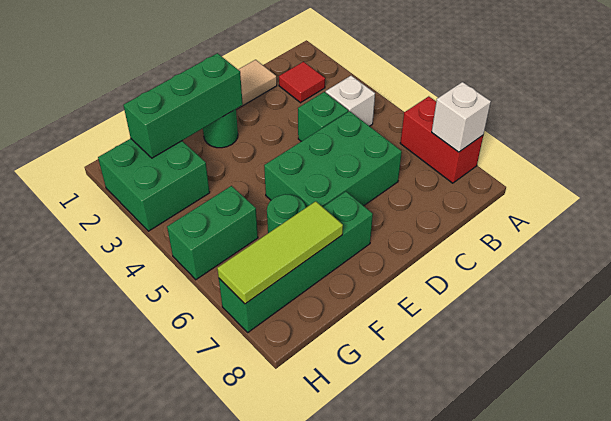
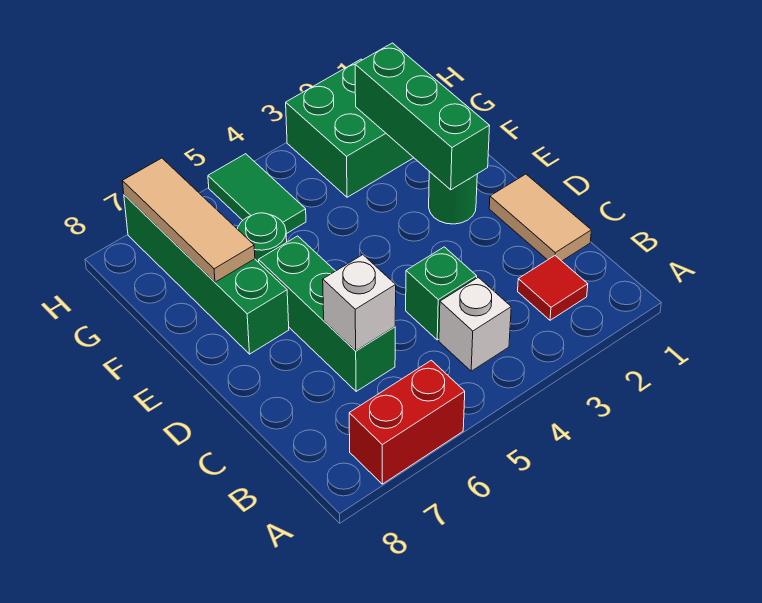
white brick A7 level 2 -> white brick C6 level 2
green brick C5:E6 level 1 -> green brick C6:E6 level 1
lime tile F7:H7 level 2 -> tan tile F7:H7 level 2
green brick G5:H5 level 1 -> green tile G5:H5 level 1

